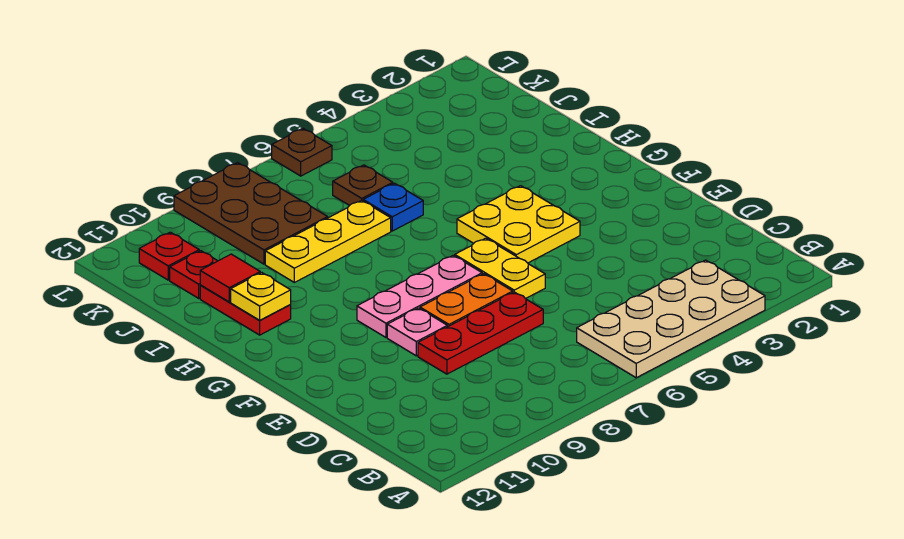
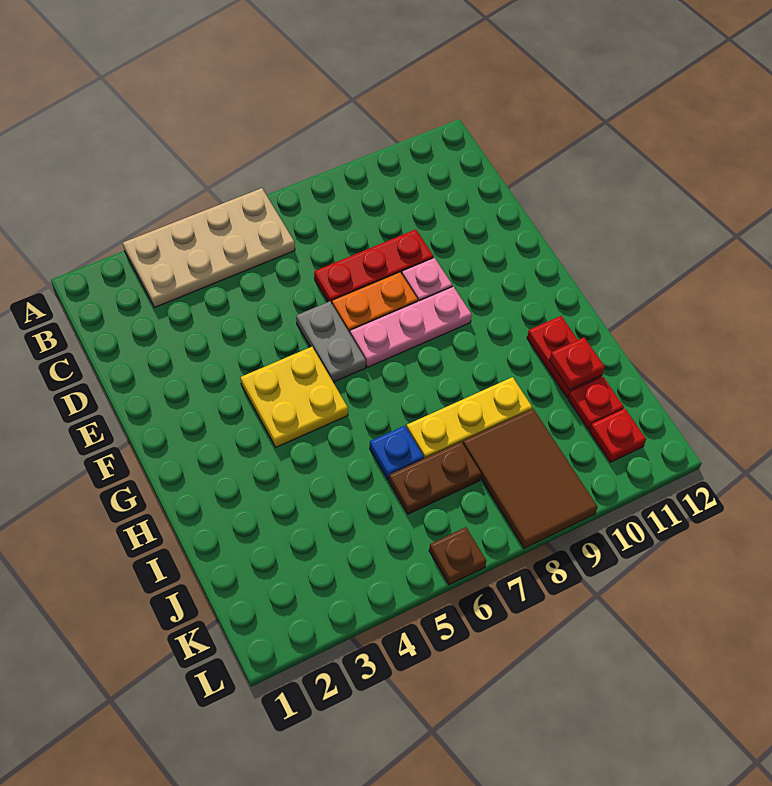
yellow plate E6:F6 level 1 -> grey plate E6:F6 level 1
yellow plate H11 level 2 -> none
red tile I11 level 2 -> red plate I11 level 2
brown plate J6 level 1 -> brown plate J6:J7 level 1
brown plate J8:L9 level 1 -> brown tile J8:L9 level 1

